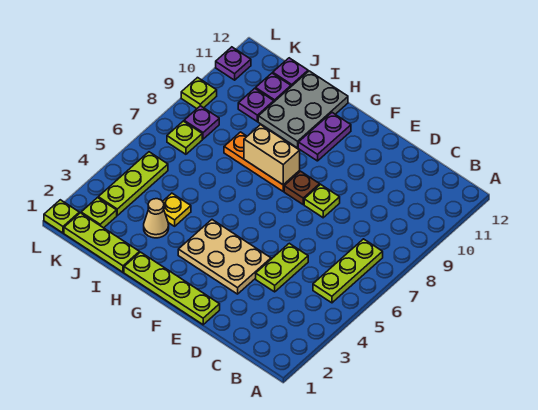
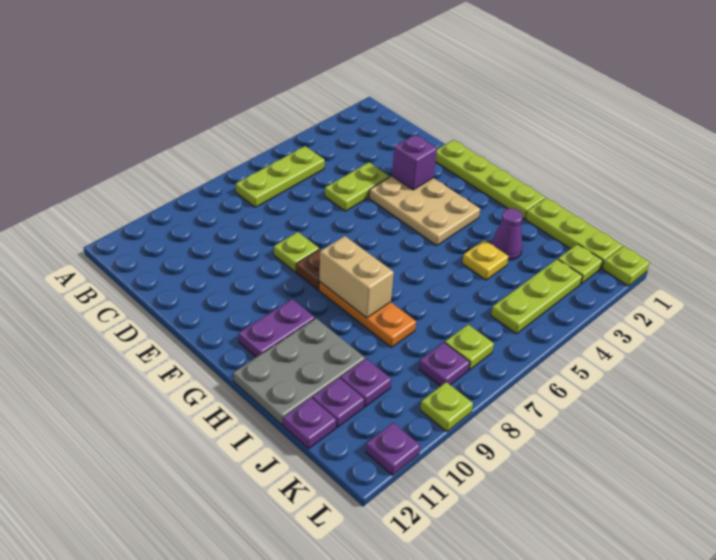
none -> purple brick E3 level 2
tan cone I3 level 1 -> purple cone I3 level 1

